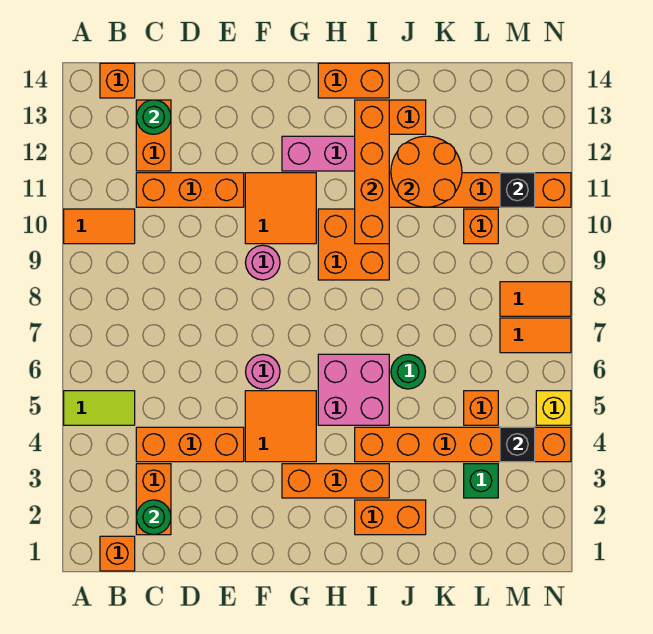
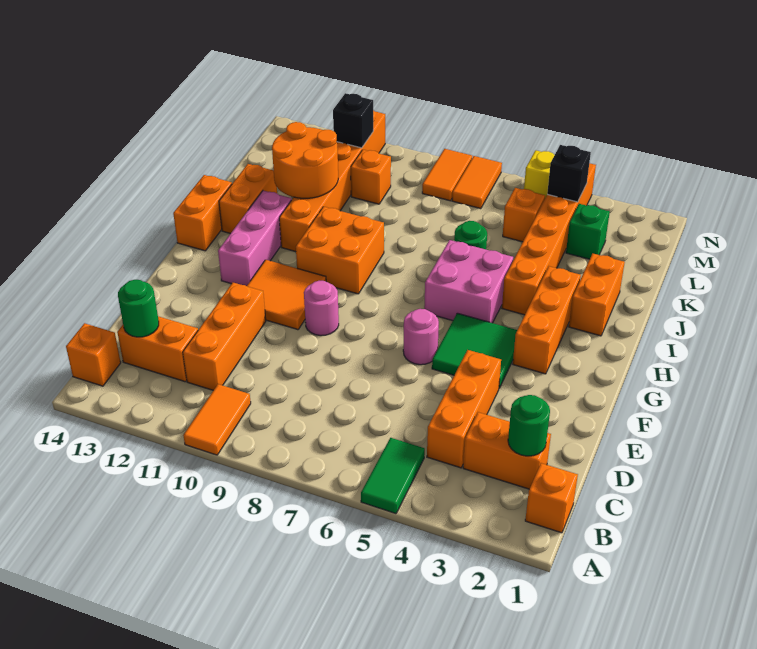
lime tile A5:B5 level 1 -> green tile A5:B5 level 1
orange tile F4:G5 level 1 -> green tile F4:G5 level 1
orange brick I10:I13 level 2 -> none

